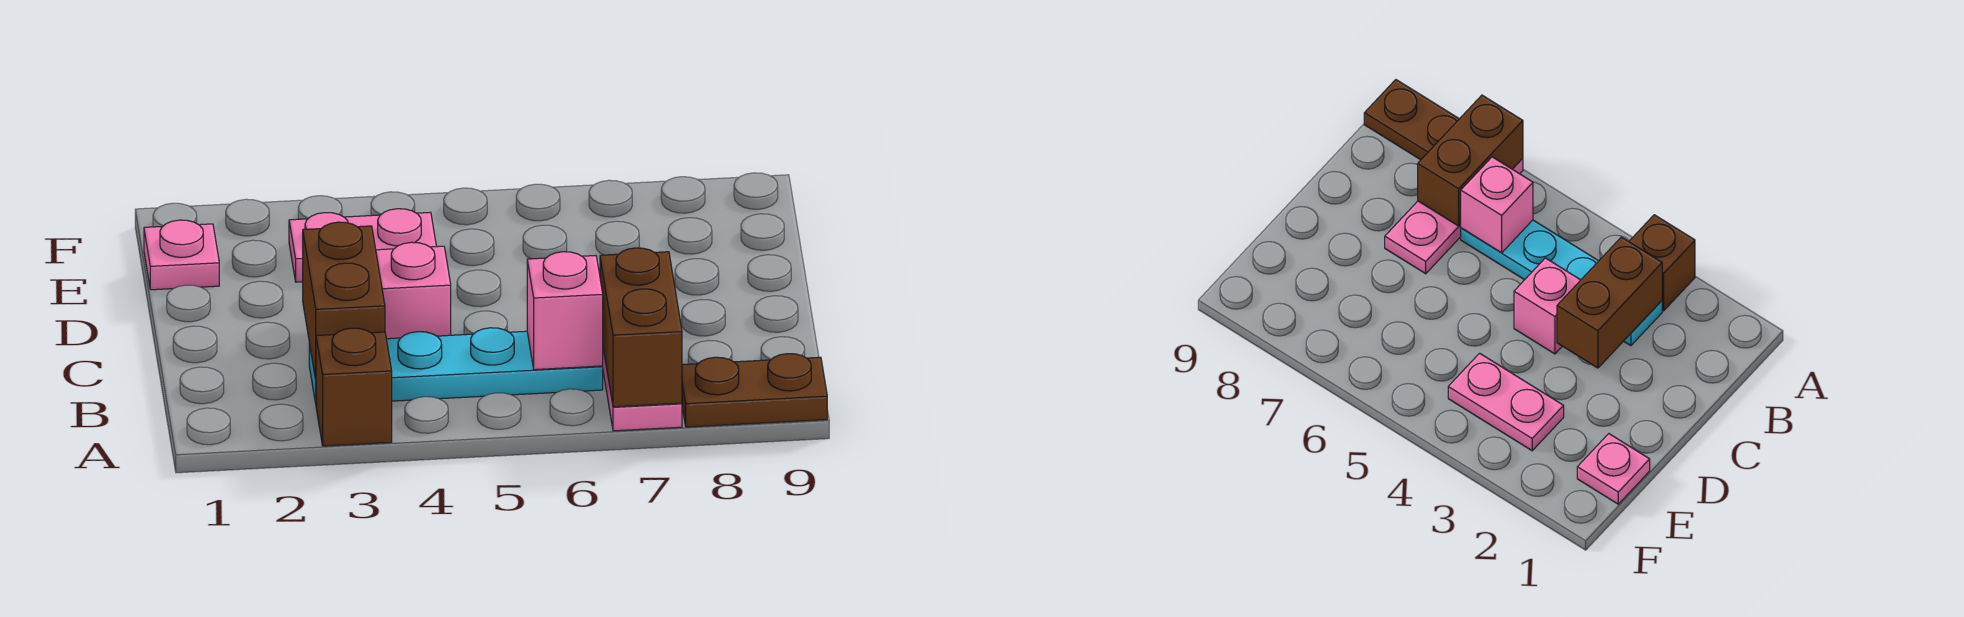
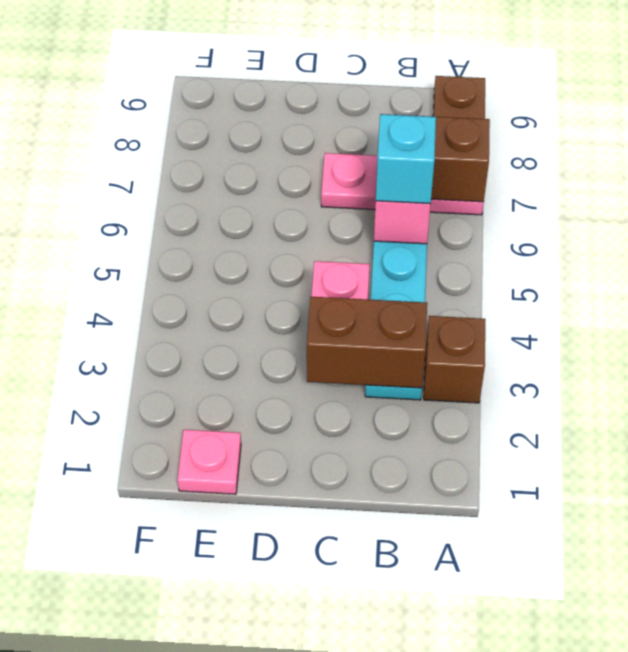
none -> cyan brick B6 level 3
pink plate E3:E4 level 1 -> none

